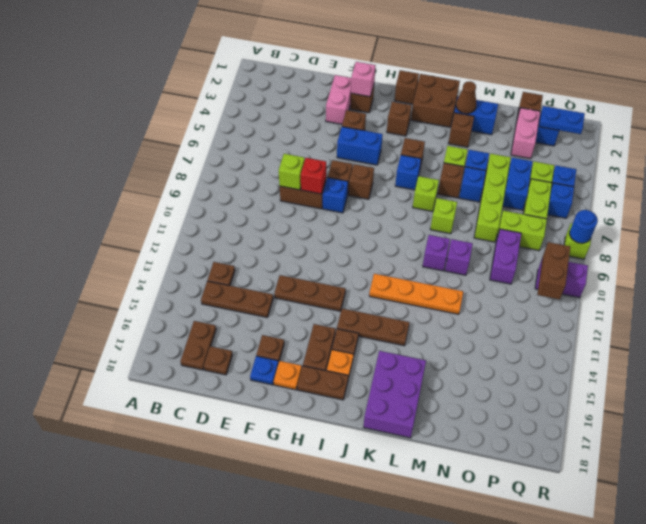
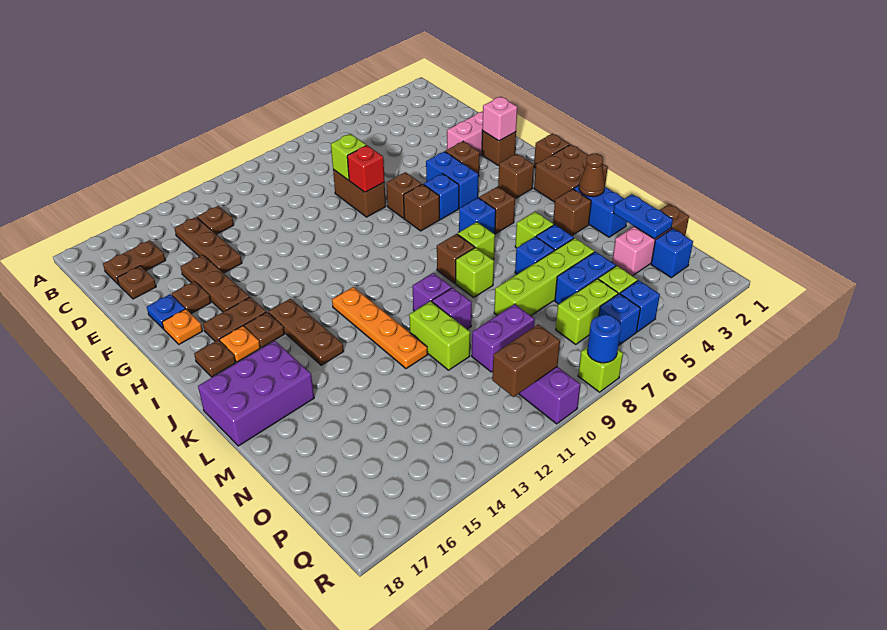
brown plate F13:H13 level 1 -> brown plate E15:G15 level 1
blue brick G8 level 1 -> blue brick H6 level 1
brown plate H17:I17 level 1 -> brown plate I17 level 1
brown brick L6 level 1 -> brown brick K8 level 1
lime brick O8:P8 level 1 -> lime brick M11:N11 level 1
blue plate P2:Q2 level 2 -> blue plate N2:O2 level 2

